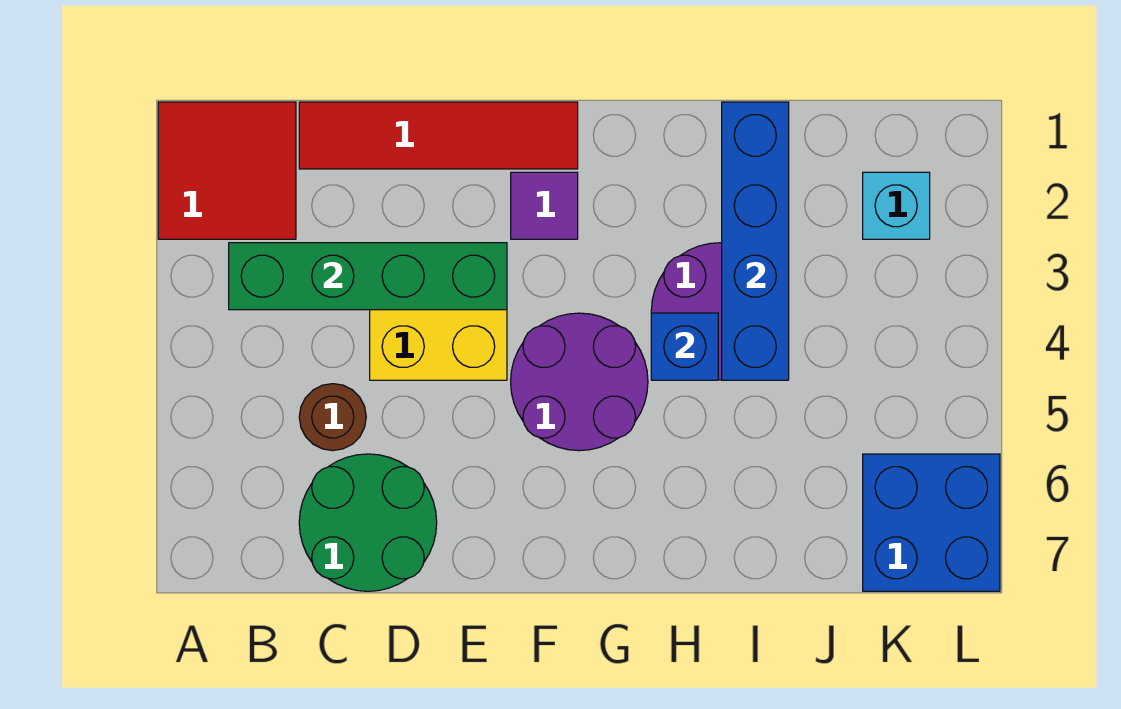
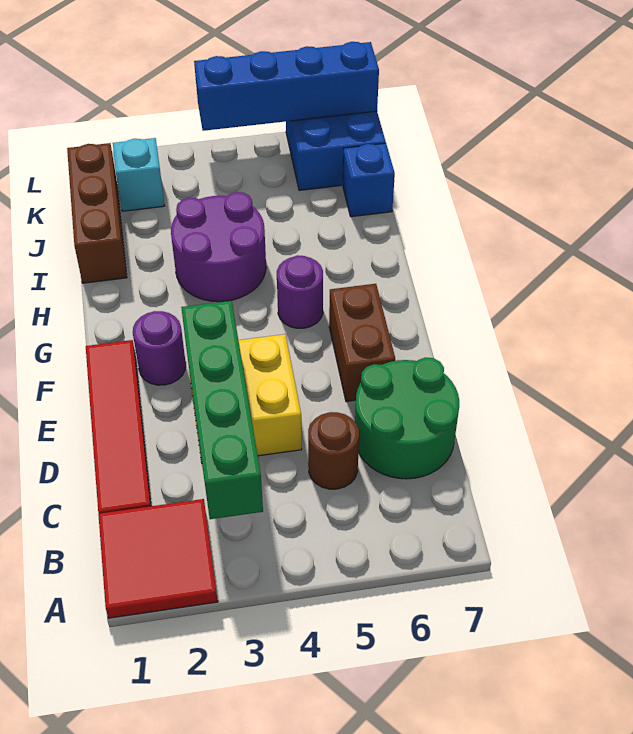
none -> brown brick E6:F6 level 1
purple tile F2 level 1 -> purple round brick F2 level 1
purple round brick F4:G5 level 1 -> purple round brick G5 level 1
blue brick H4 level 2 -> blue brick J7 level 1
none -> brown brick I1:K1 level 1
blue brick I1:I4 level 2 -> blue brick L4:L7 level 2

